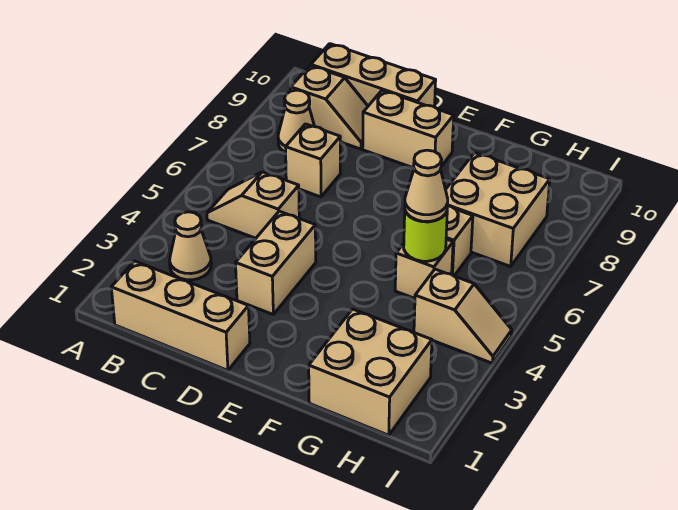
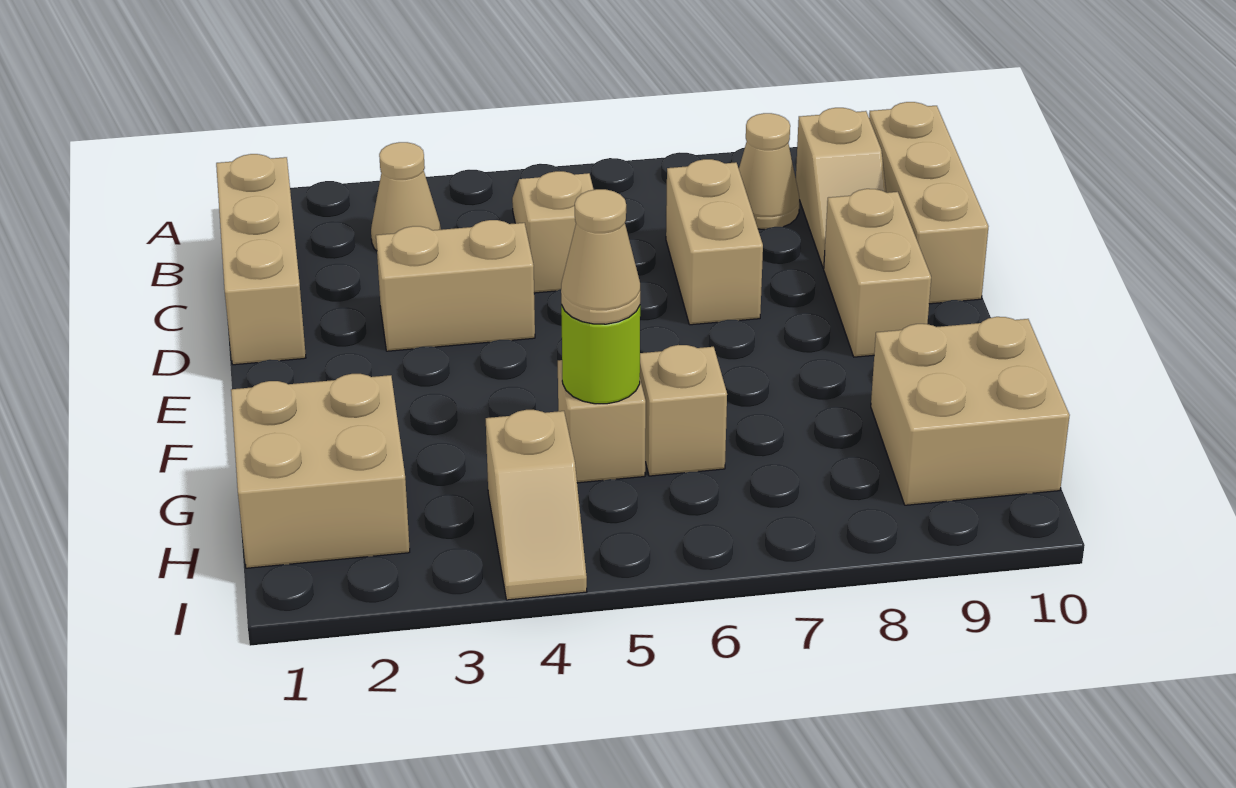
tan brick C7 level 1 -> tan brick C7:D7 level 1
tan brick G7:H8 level 1 -> tan brick G9:H10 level 1

